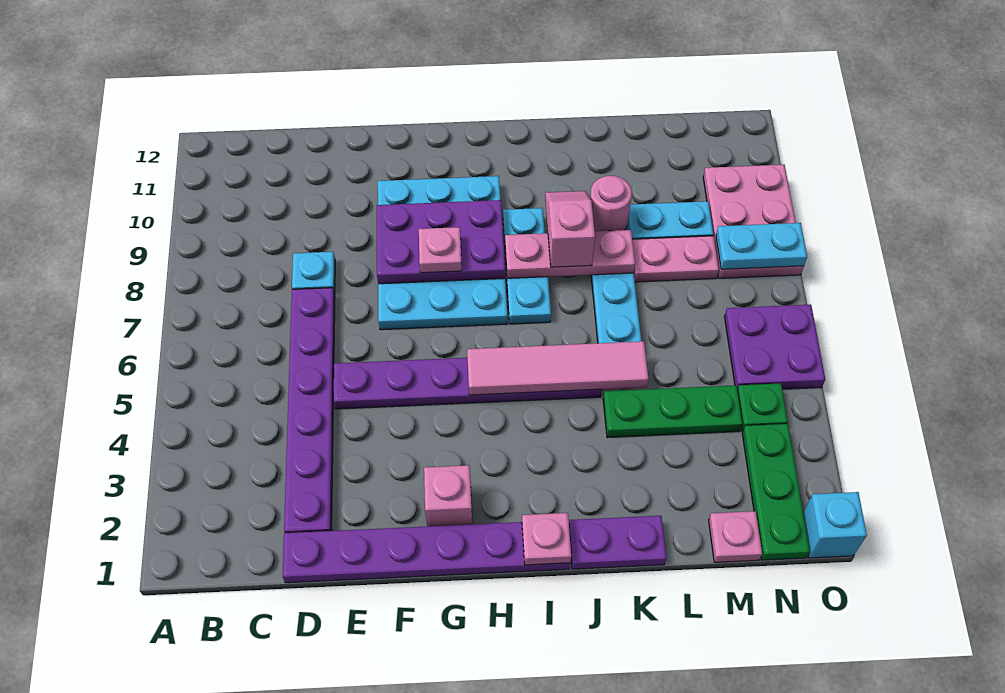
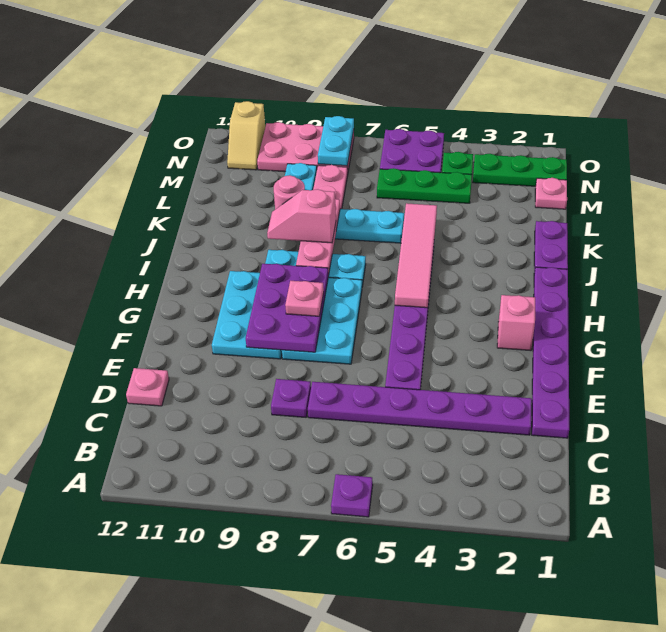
none -> purple plate A6 level 1
cyan plate D8 level 1 -> purple plate D8 level 1
pink plate I1 level 2 -> pink plate D12 level 1
green plate K4:M4 level 1 -> green plate M4:M6 level 1
none -> tan slope N11:O11 level 1 top O
cyan brick O1 level 1 -> none

